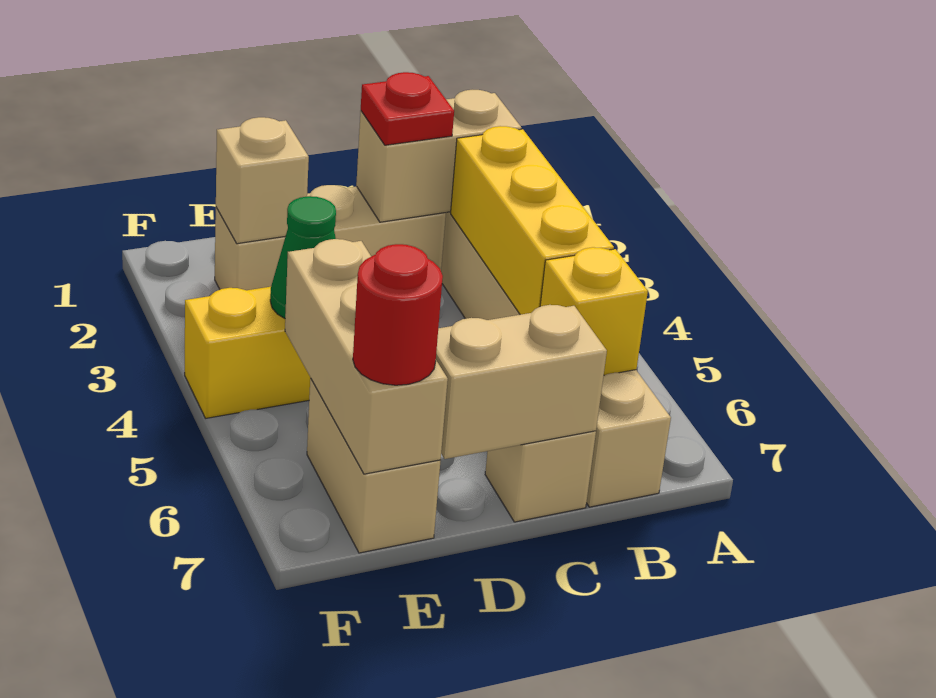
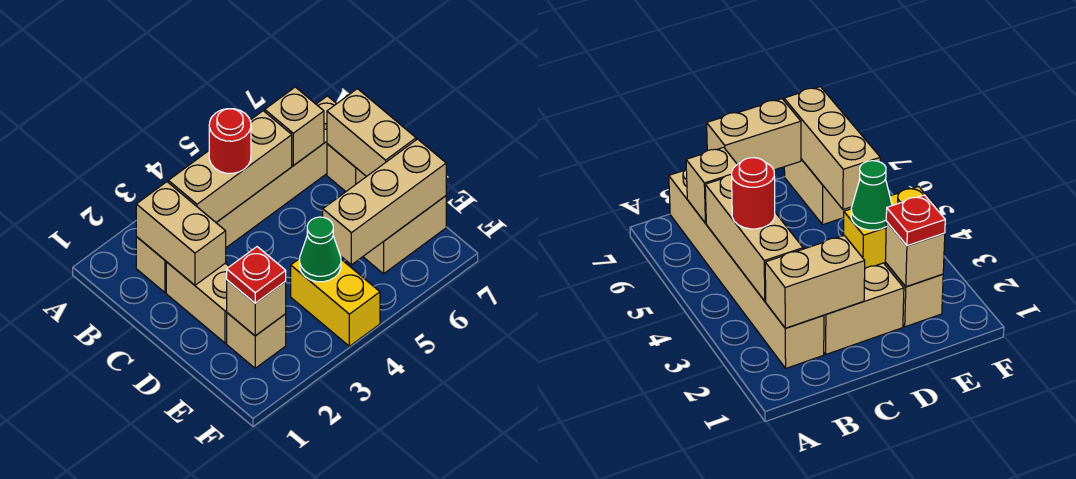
yellow brick B3:B5 level 2 -> tan brick B3:B5 level 2
yellow brick B6 level 2 -> tan brick B6 level 2
red plate C2 level 3 -> red plate E2 level 3
red round brick E7 level 3 -> red round brick B4 level 3

